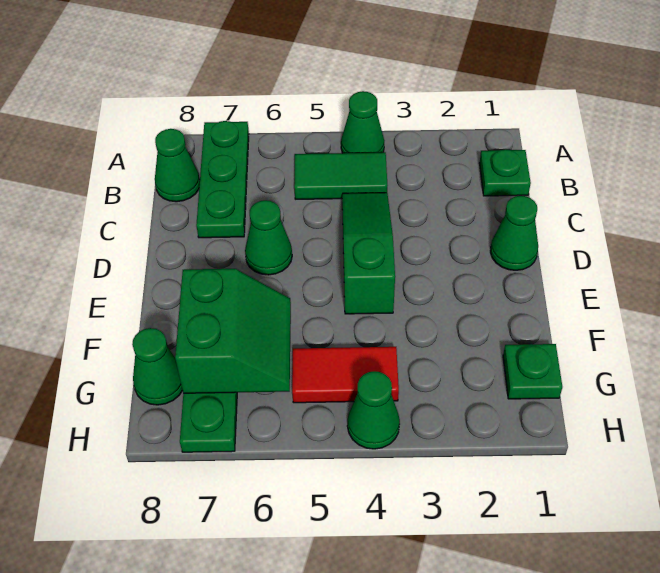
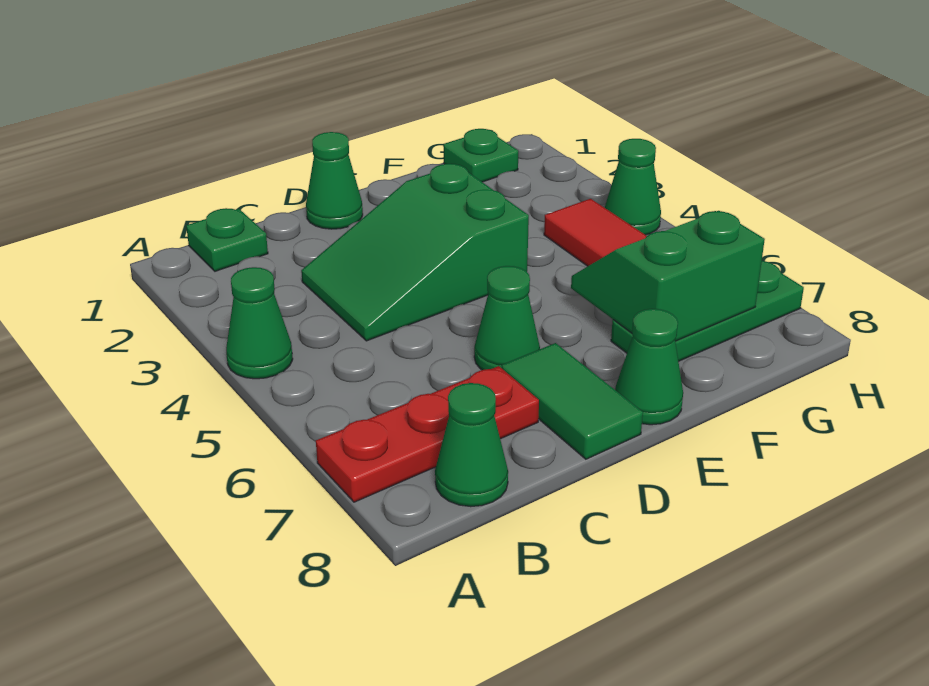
green plate A7:C7 level 1 -> red plate A7:C7 level 1
green tile B4:B5 level 1 -> green tile D7:D8 level 1
green slope C4:E4 level 1 top E -> green slope C3:E4 level 1 top E
green cone G8 level 1 -> green cone E8 level 1

